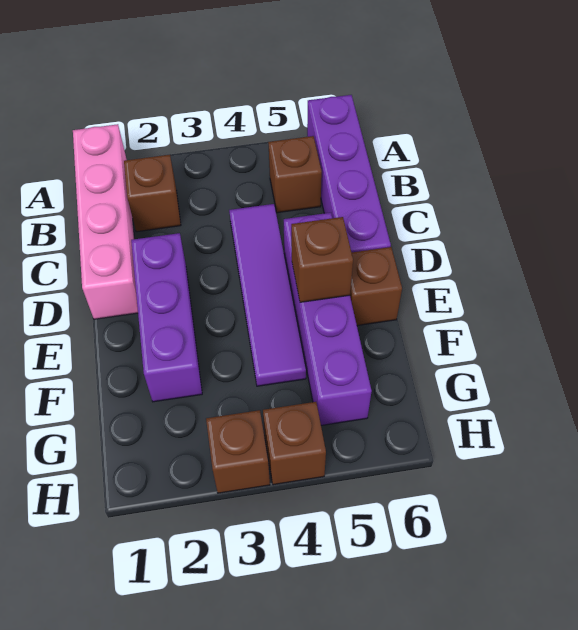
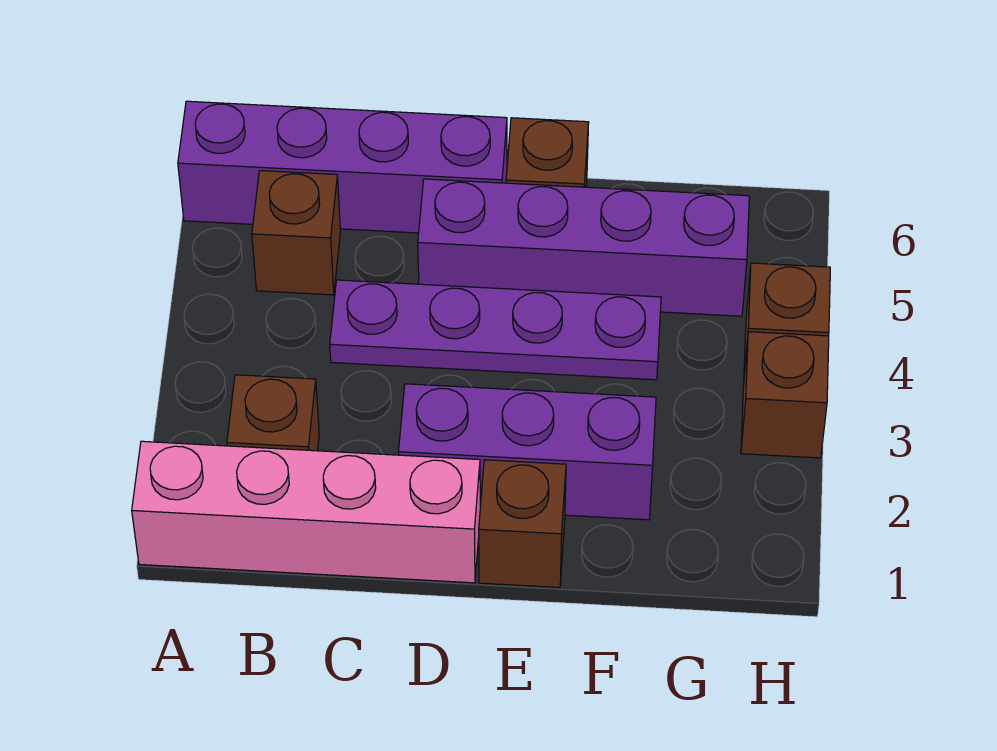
purple tile C4:F4 level 1 -> purple plate C4:F4 level 1
brown brick E5 level 2 -> brown brick E1 level 1

